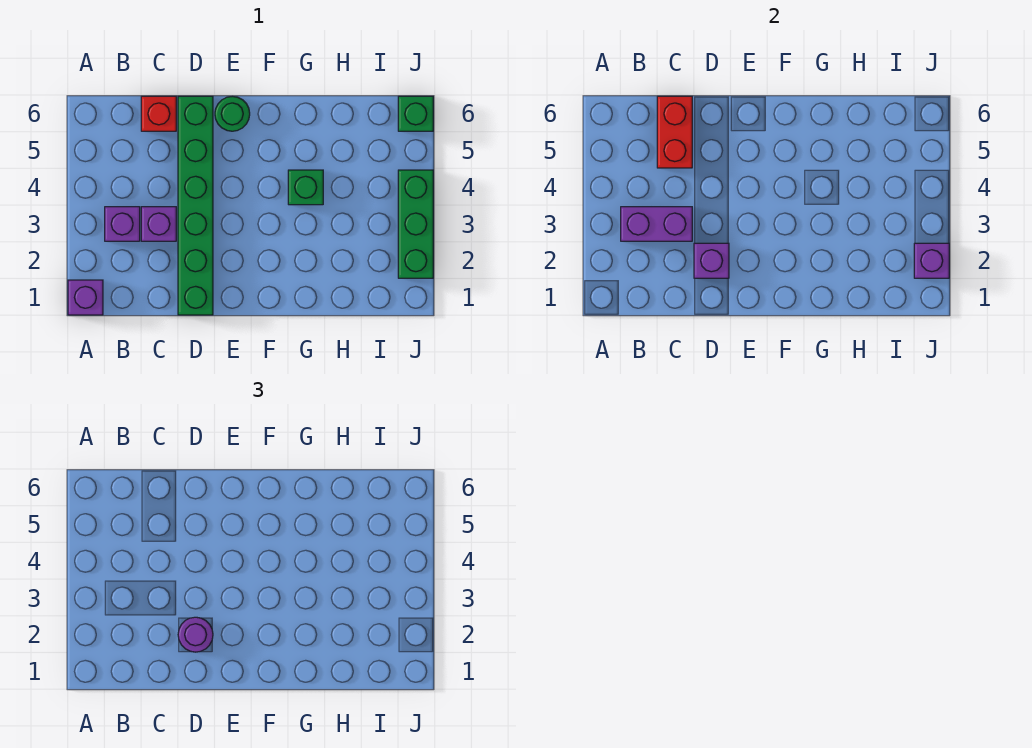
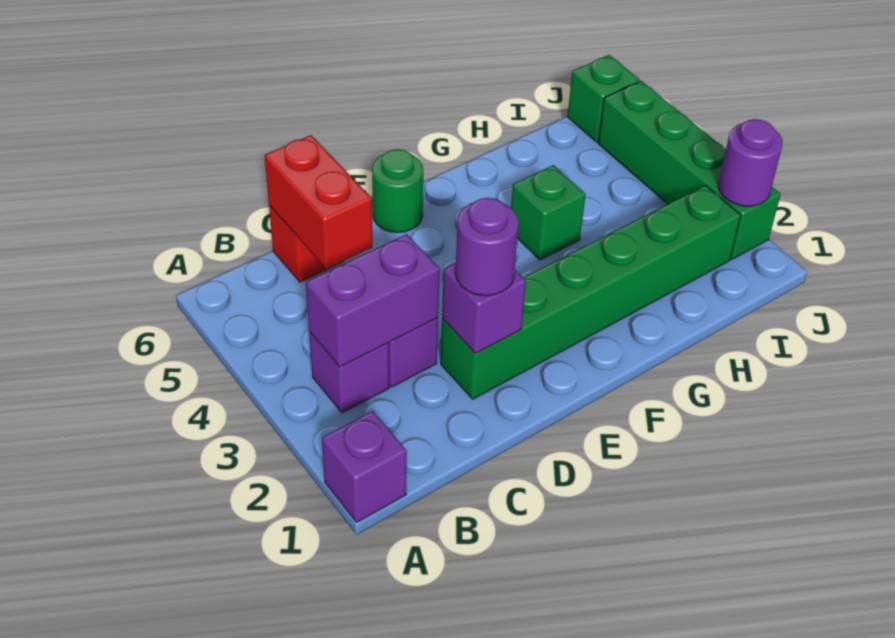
green brick D1:D6 level 1 -> green brick D2:I2 level 1
green brick J2:J4 level 1 -> green brick J2:J5 level 1
purple brick J2 level 2 -> purple round brick J2 level 2

